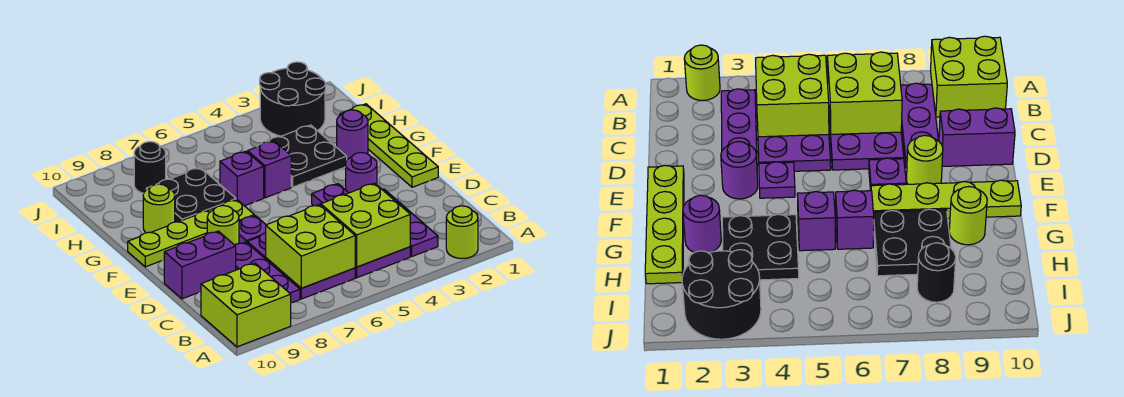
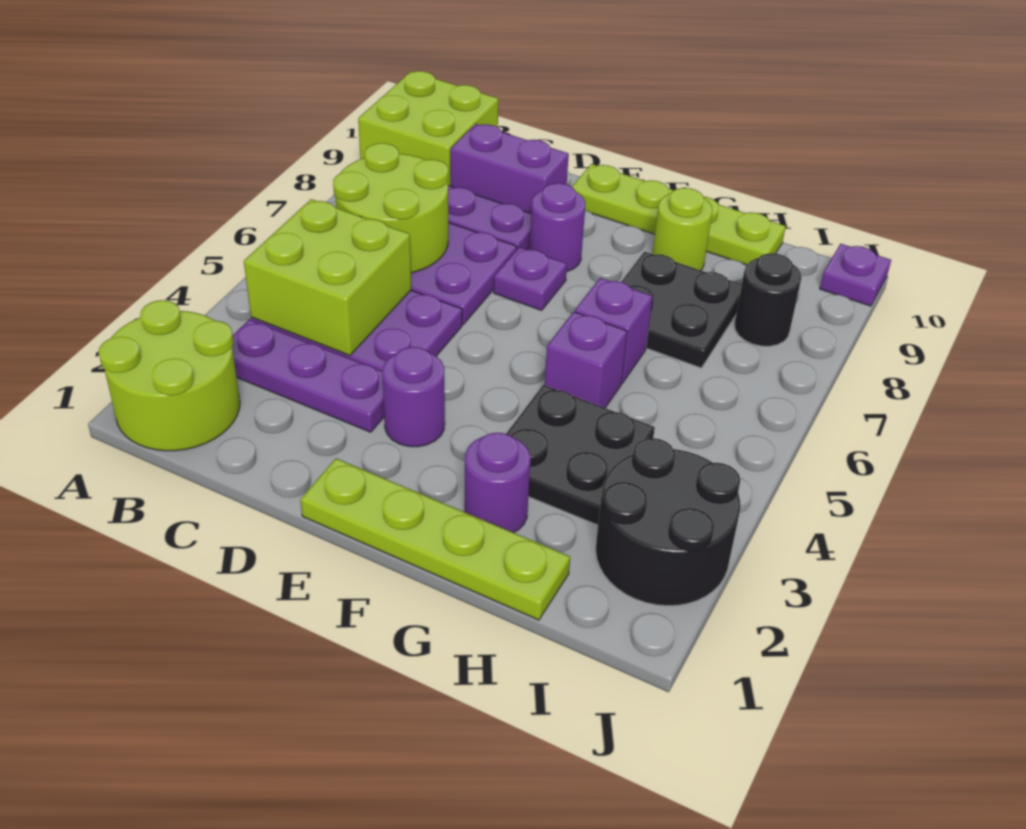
lime round brick A2 level 1 -> lime round brick A1:B2 level 1
lime brick B6:C7 level 2 -> lime round brick B6:C7 level 2
purple brick D9:D10 level 1 -> purple brick C9:D9 level 1
purple plate E4 level 1 -> purple plate J10 level 1
lime round brick E8 level 1 -> purple round brick E8 level 1
lime plate F7:F10 level 1 -> lime plate E10:H10 level 1

